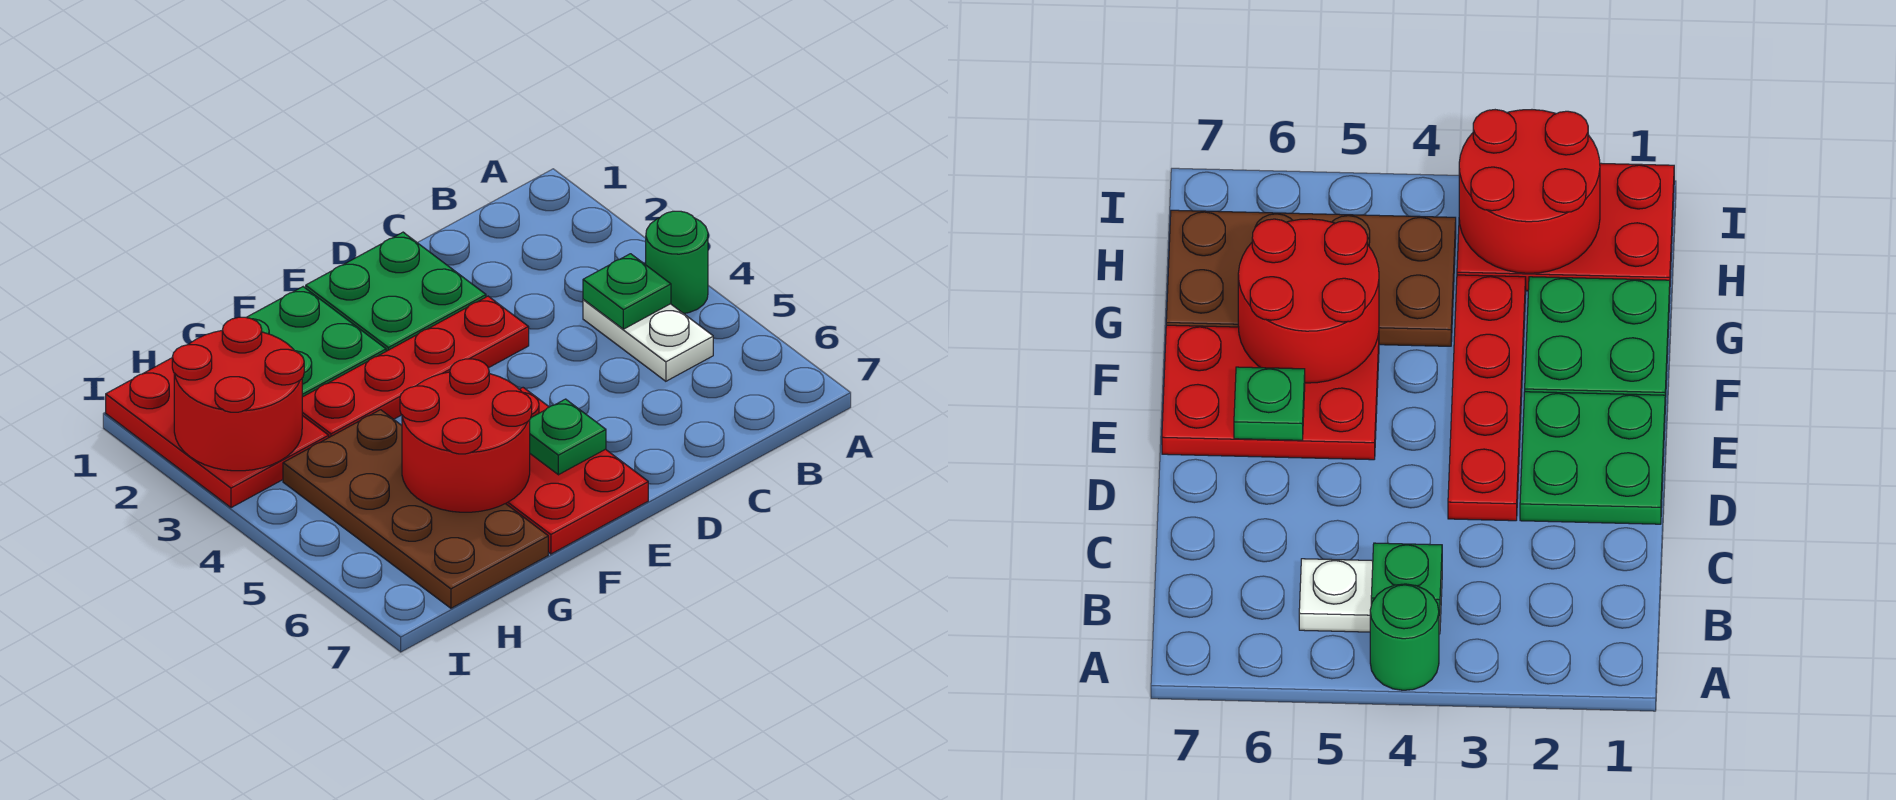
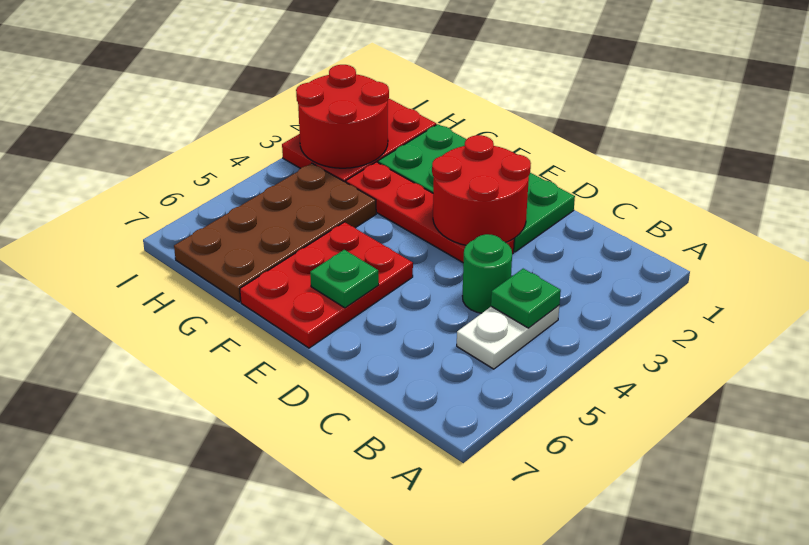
green round brick A4 level 1 -> green round brick C4 level 1
red round brick F5:G6 level 2 -> red round brick D2:E3 level 2

